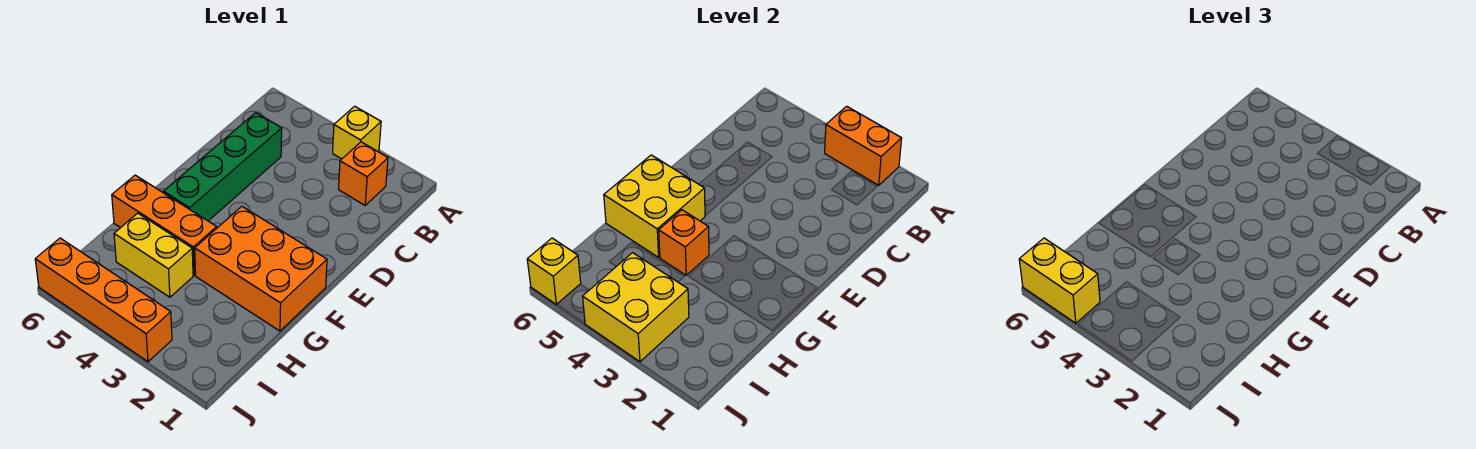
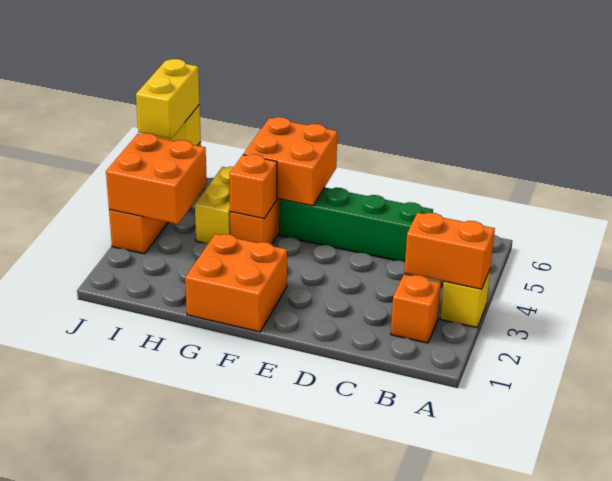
orange brick A2:A3 level 2 -> orange brick A3:B3 level 2
orange brick F1:G3 level 1 -> orange brick F1:G2 level 1
yellow brick F5:G6 level 2 -> orange brick F5:G6 level 2
yellow brick I3:J4 level 2 -> orange brick I3:J4 level 2

